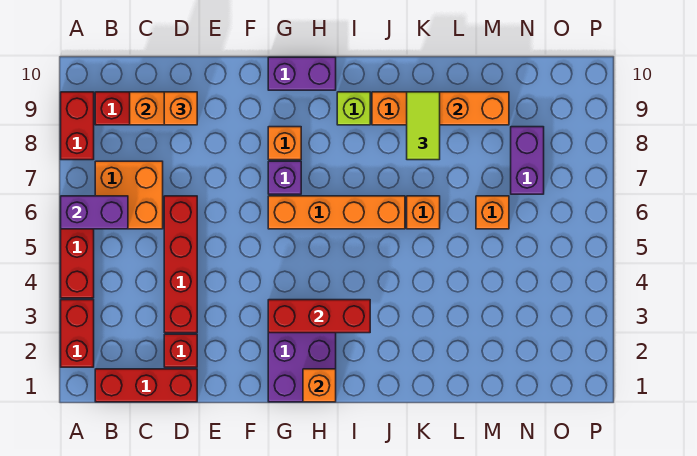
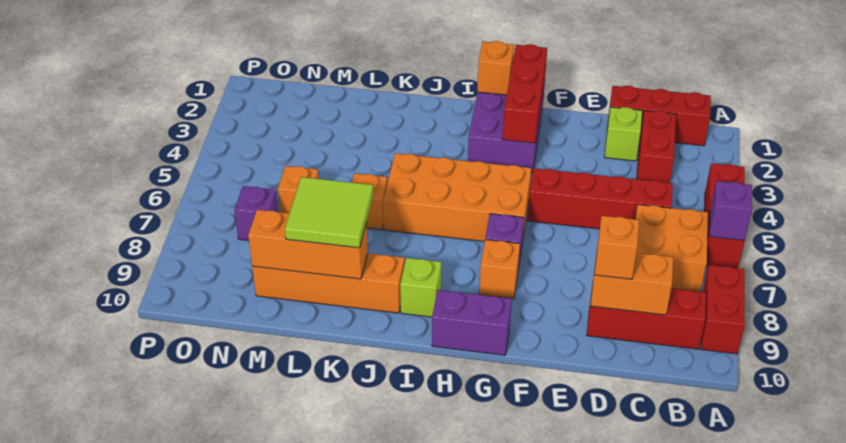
red brick A2:A3 level 1 -> red brick C2:C3 level 1
purple brick A6:B6 level 2 -> purple brick A6 level 2
red brick D2 level 1 -> lime brick D2 level 1
red brick D3:D6 level 1 -> red brick C5:F5 level 1
red brick G3:I3 level 2 -> red brick G1:G3 level 2
orange brick G6:J6 level 1 -> orange brick G5:J6 level 1
lime tile K8:K9 level 3 -> lime tile K8:L9 level 3
purple brick N7:N8 level 1 -> purple brick N7 level 1

